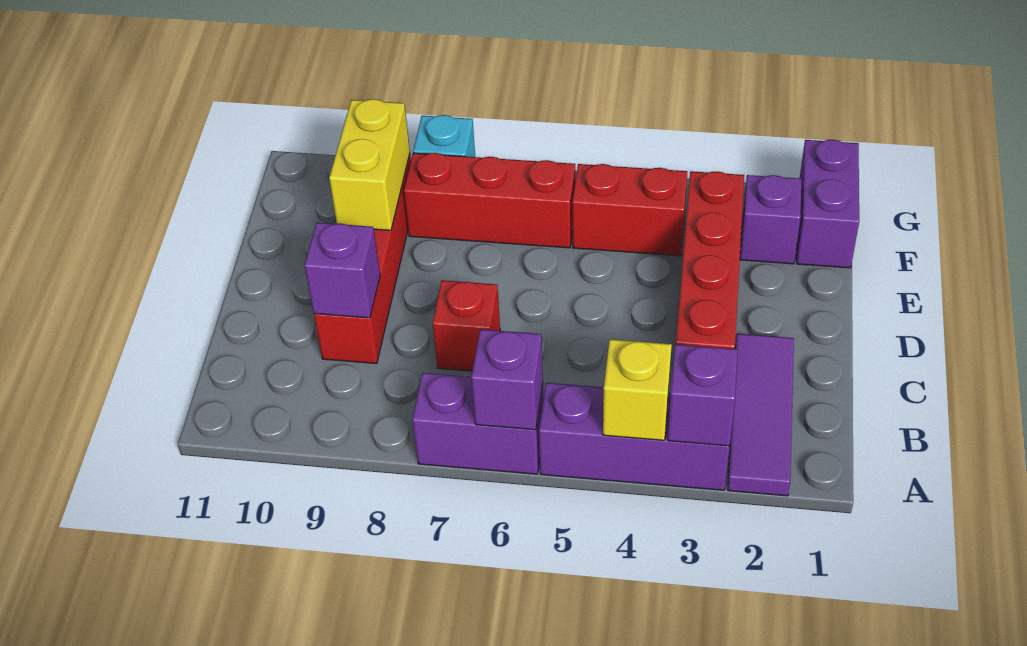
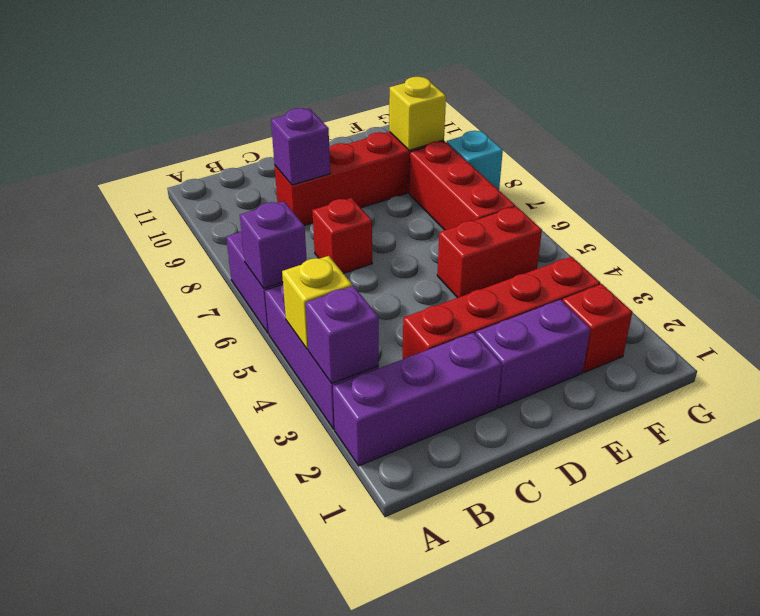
purple tile A2:C2 level 1 -> purple brick A2:C2 level 1
yellow brick E9:F9 level 2 -> yellow brick F9 level 2
purple brick F1:G1 level 1 -> purple brick D2:E2 level 1
purple brick F2 level 1 -> red brick F2 level 1
red brick F4:F5 level 1 -> red brick E5:F5 level 1

